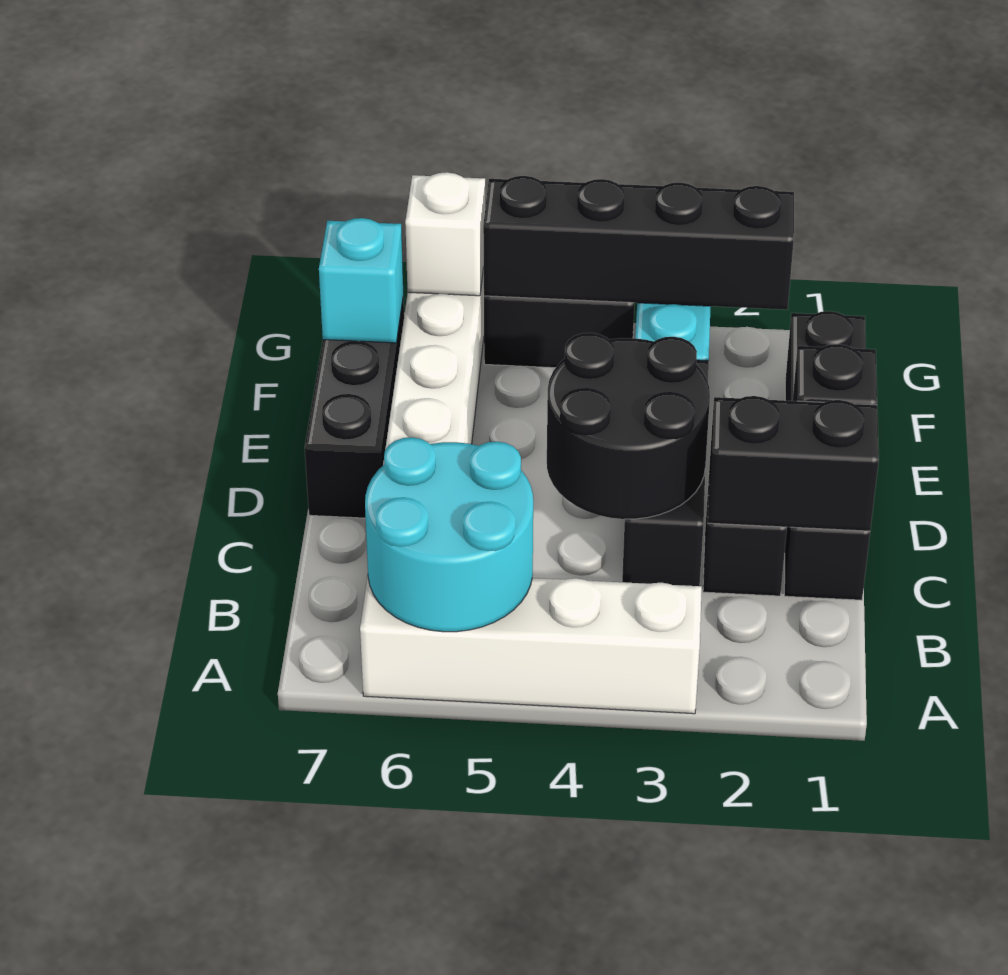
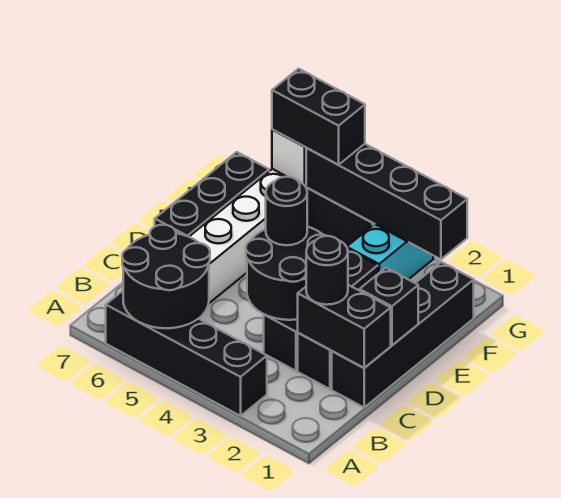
white brick A3:A6 level 1 -> black brick A3:A6 level 1
cyan round brick A5:B6 level 2 -> black round brick A5:B6 level 2
none -> black round brick C2 level 3
none -> black round brick D4 level 3
cyan brick F7 level 2 -> none
none -> black brick G5:G6 level 3

